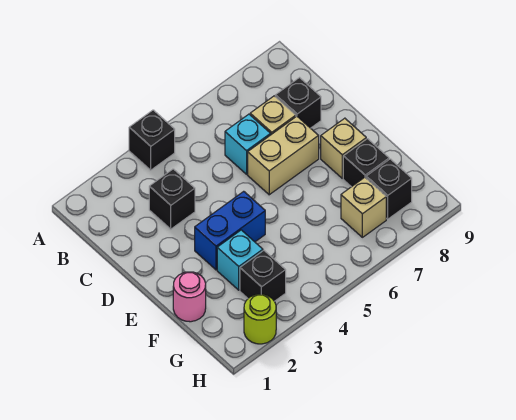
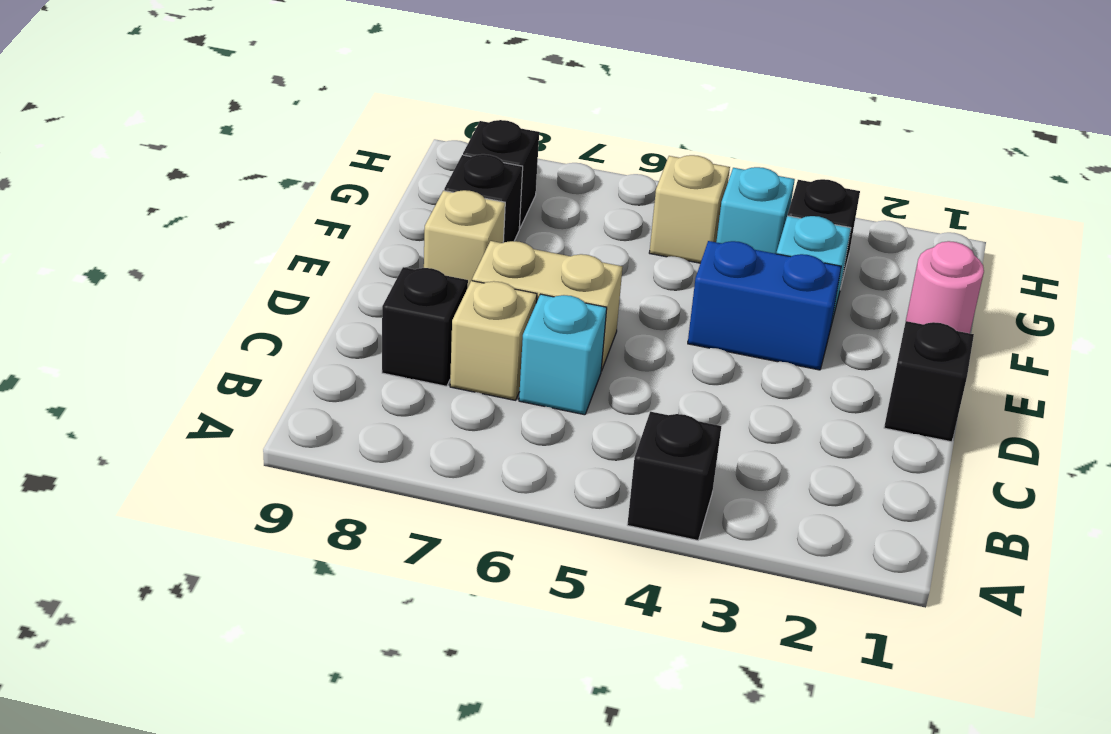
black brick C3 level 1 -> black brick D1 level 1
none -> cyan brick G4 level 1
tan brick G7 level 1 -> tan brick G5 level 1
lime round brick H2 level 1 -> none

